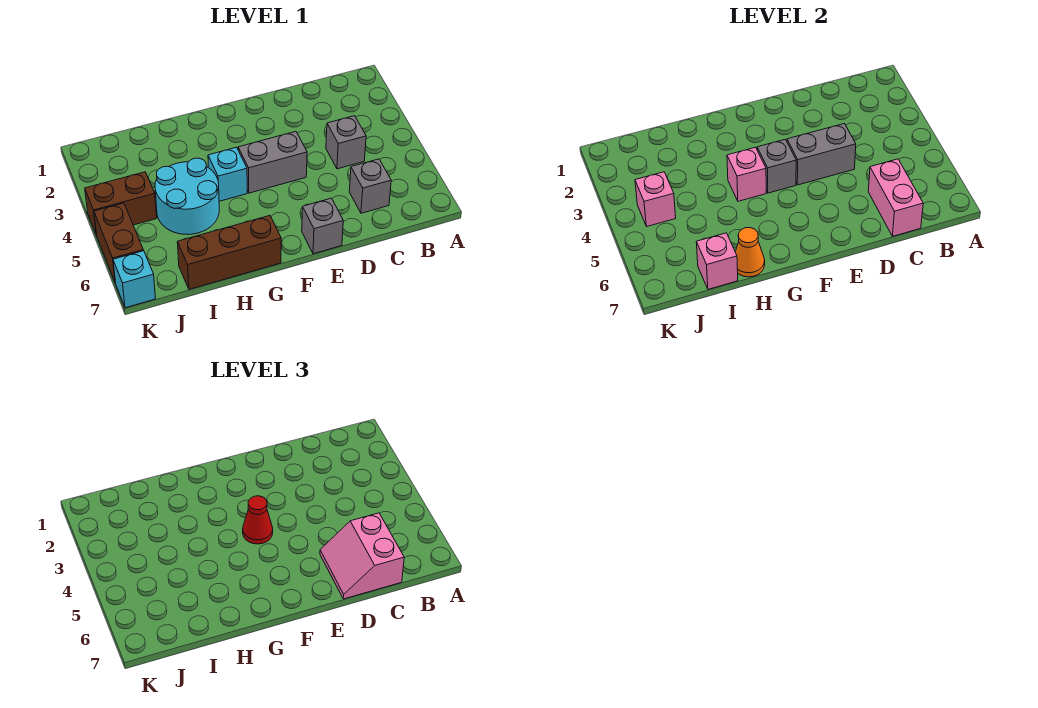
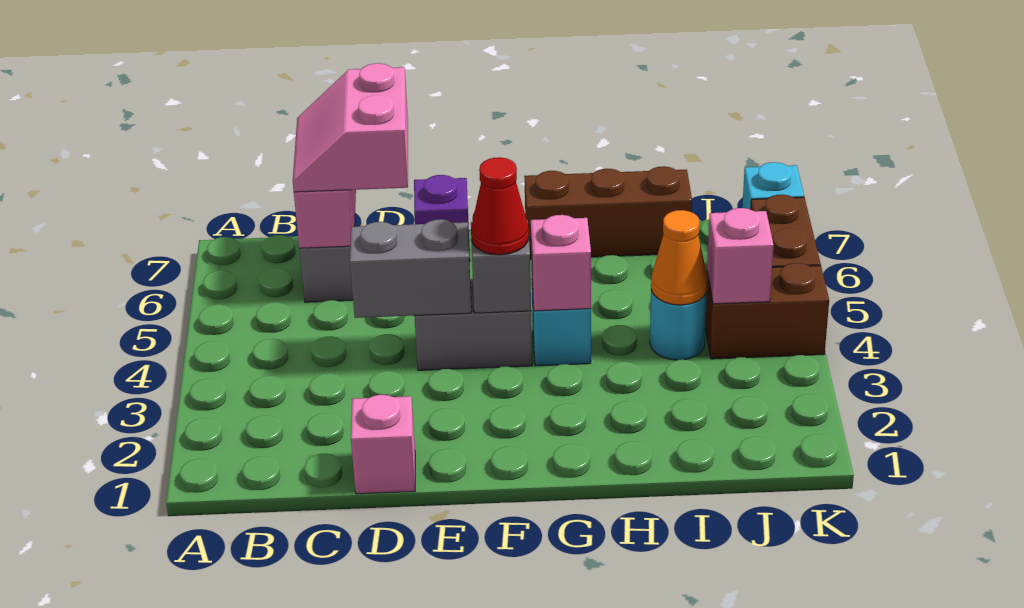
grey brick C4 level 1 -> none
pink slope C6:D7 level 3 top C -> pink slope C6:D7 level 3 top D
grey brick E7 level 1 -> purple brick E7 level 1
cyan round brick H4:I5 level 1 -> cyan round brick I4 level 1
orange cone H7 level 2 -> orange cone I4 level 2
pink brick I7 level 2 -> pink brick D1 level 1

